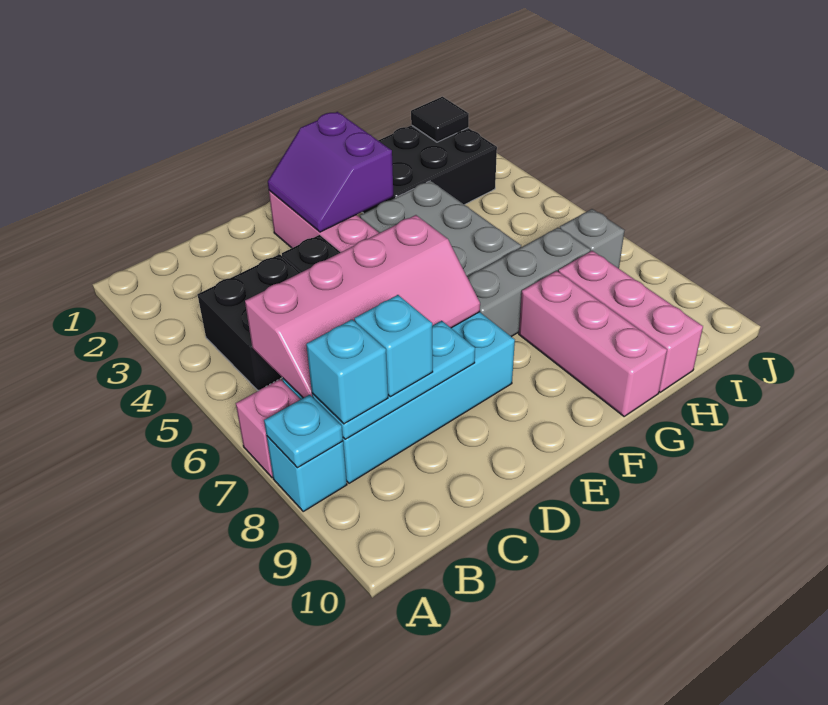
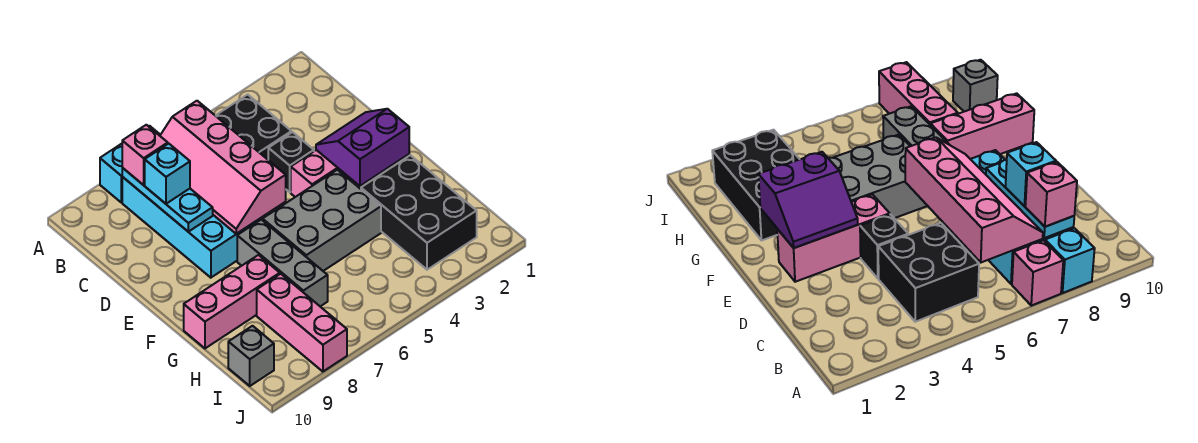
cyan plate A8 level 2 -> none
cyan brick B8 level 3 -> pink brick B8 level 3
pink brick H8:H10 level 1 -> pink brick H8:J8 level 1
black tile I2 level 2 -> none
grey brick I7 level 1 -> grey brick I10 level 1

